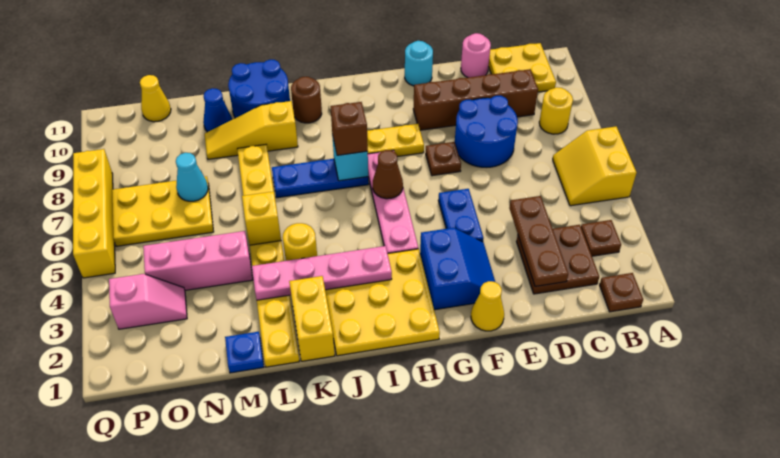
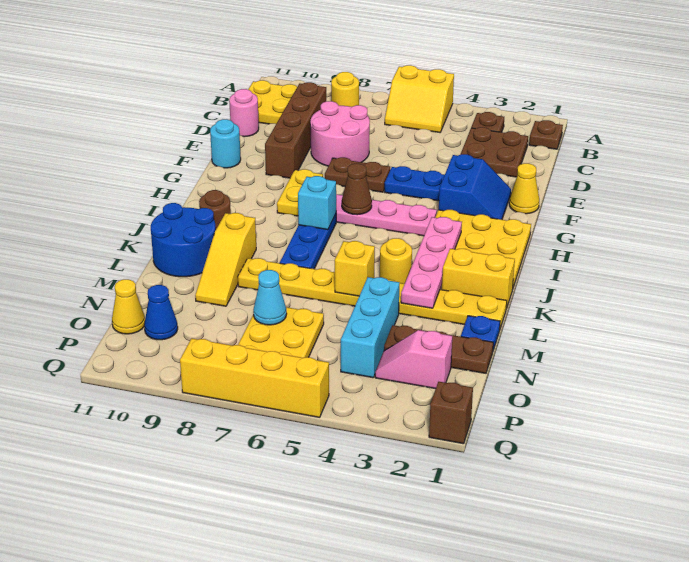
brown plate D2:D4 level 2 -> brown plate N1:N3 level 1
blue round brick D7:E8 level 1 -> pink round brick D7:E8 level 1
blue slope F2:G3 level 1 top G -> blue slope F2:G3 level 1 top 3
brown plate F7 level 1 -> brown plate F6:F7 level 1
brown brick I7 level 3 -> brown brick Q1 level 1
pink brick M4:O4 level 1 -> cyan brick M4:O4 level 1
blue cone M10 level 1 -> blue cone O10 level 1
pink slope O3:P3 level 1 top P -> pink slope O2:O3 level 1 top 2

